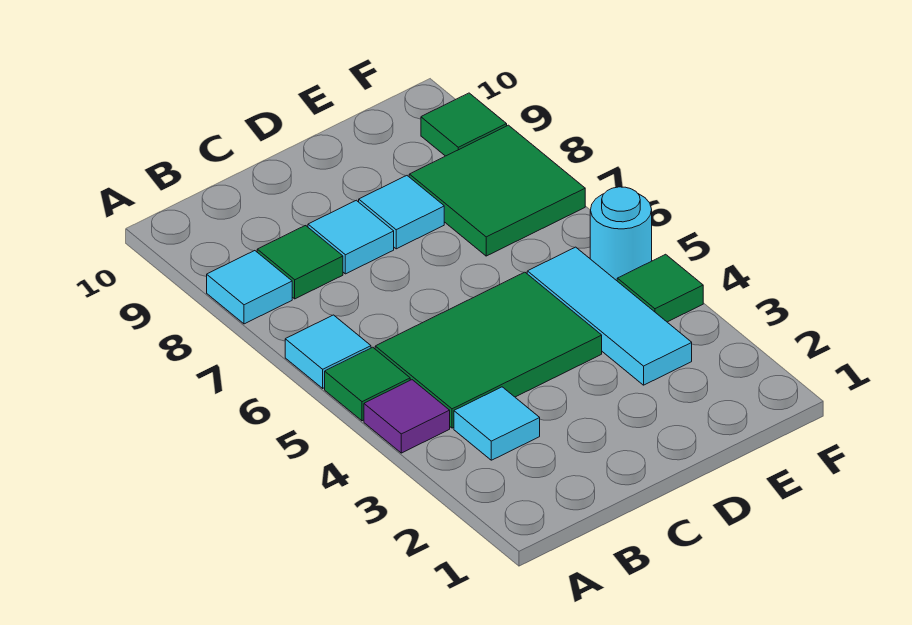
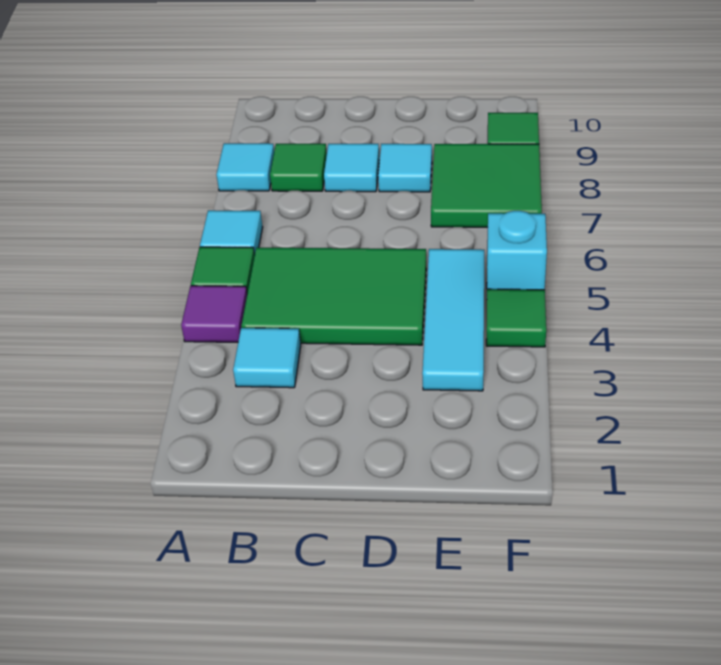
cyan round brick F5 level 1 -> cyan brick F5 level 1

